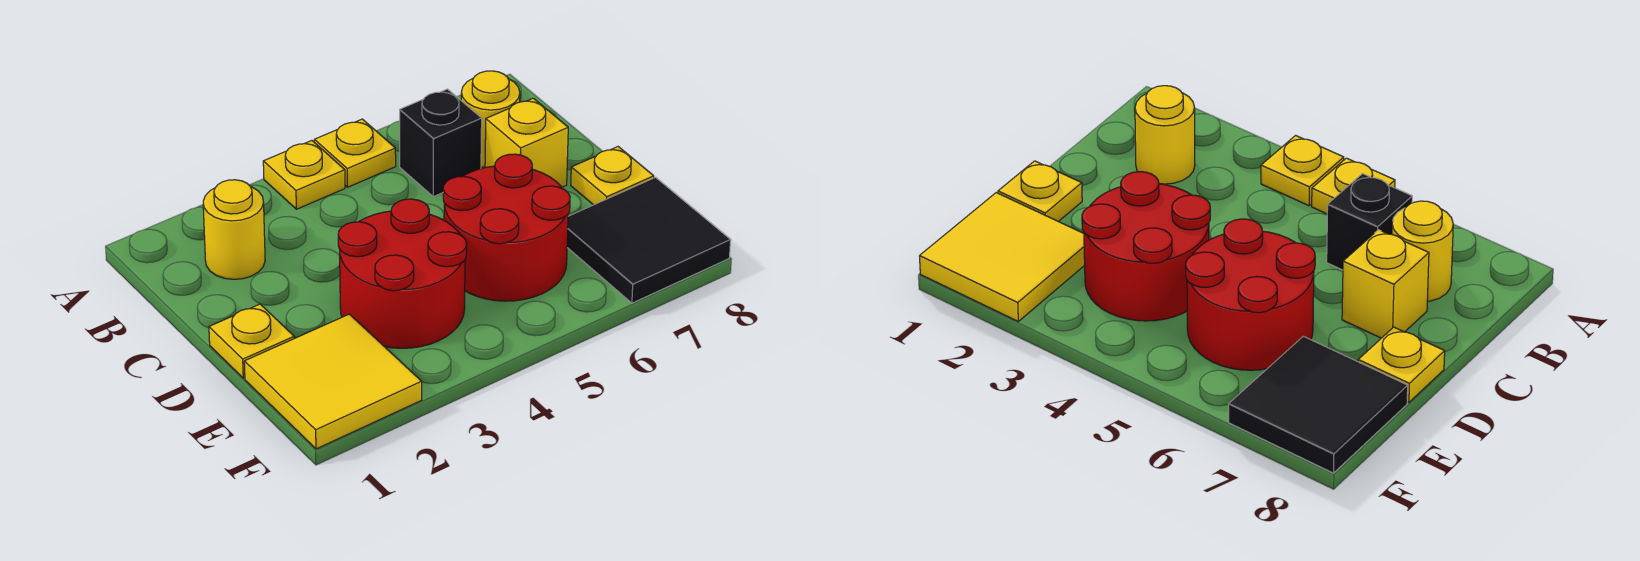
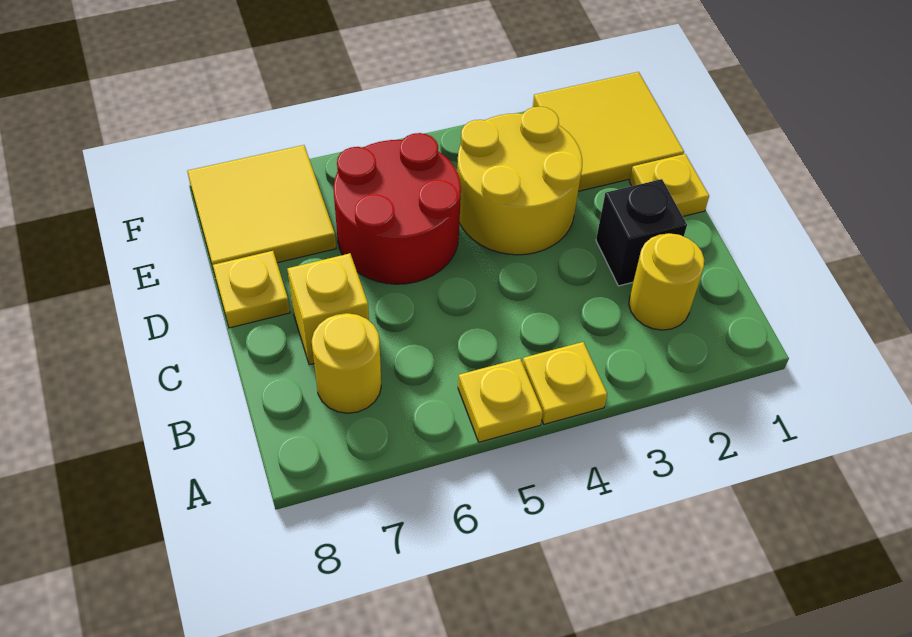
black brick B6 level 1 -> black brick C2 level 1
red round brick D3:E4 level 1 -> yellow round brick D3:E4 level 1
black tile E7:F8 level 1 -> yellow tile E7:F8 level 1

